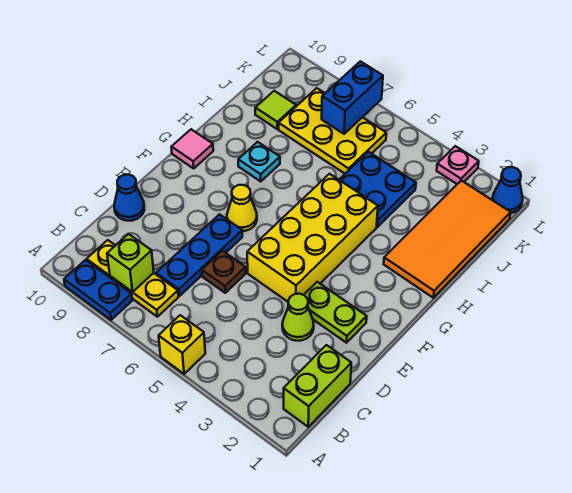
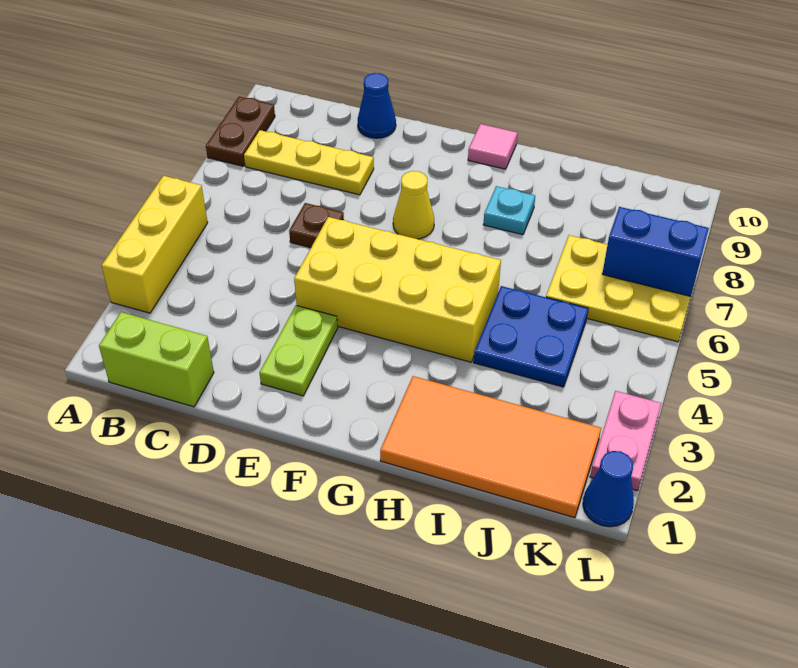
yellow brick A5 level 1 -> yellow brick A3:A5 level 1
blue plate A8:A9 level 1 -> brown plate A8:A9 level 1
yellow plate B7:B9 level 1 -> yellow plate B8:D8 level 1
lime brick B8 level 2 -> none
blue plate C7:E7 level 1 -> none
lime cone D3 level 1 -> none
yellow plate J6:K8 level 1 -> yellow plate J6:L7 level 1
lime tile J9 level 1 -> none
pink plate L3 level 1 -> pink plate L2:L3 level 1

